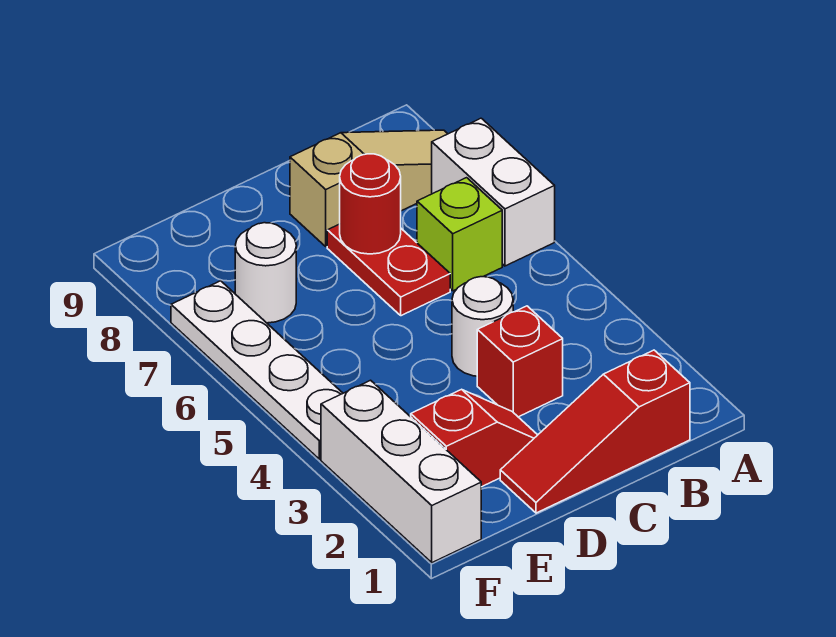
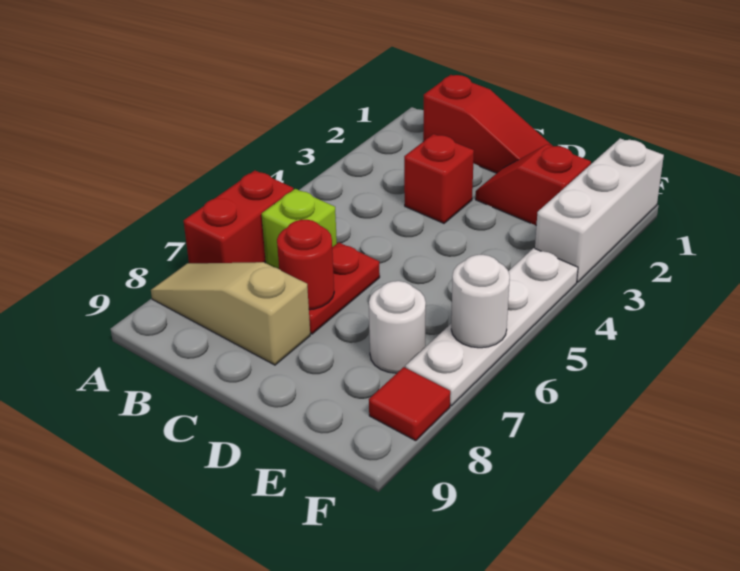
white brick A6:A7 level 1 -> red brick A6:A7 level 1
white round brick C4 level 1 -> white round brick F6 level 2
none -> red tile F8 level 1

